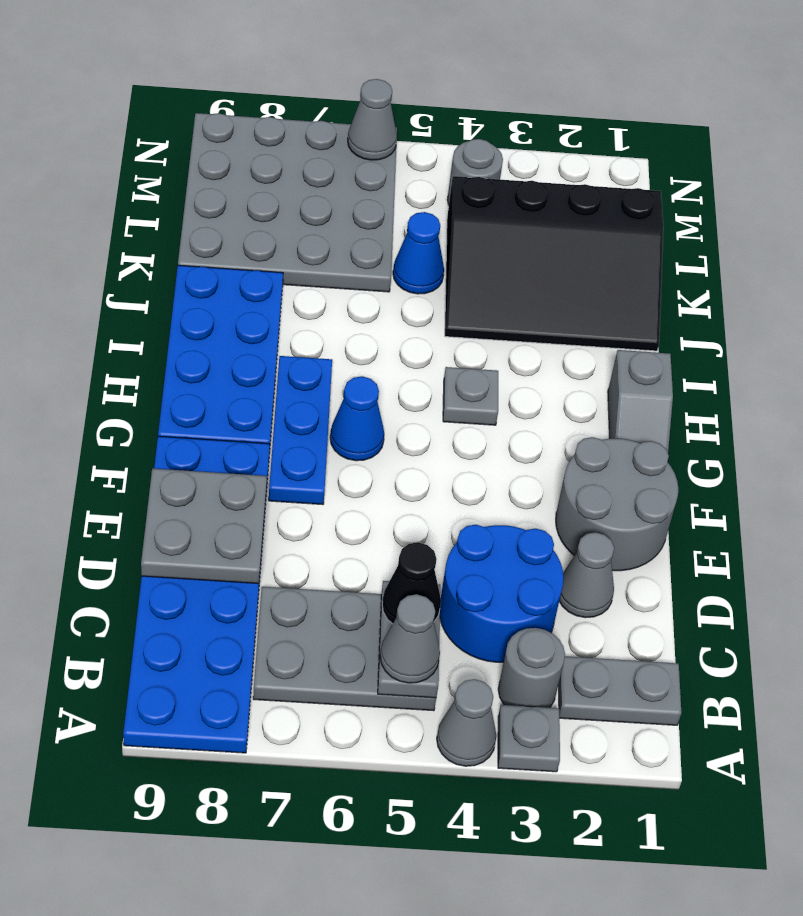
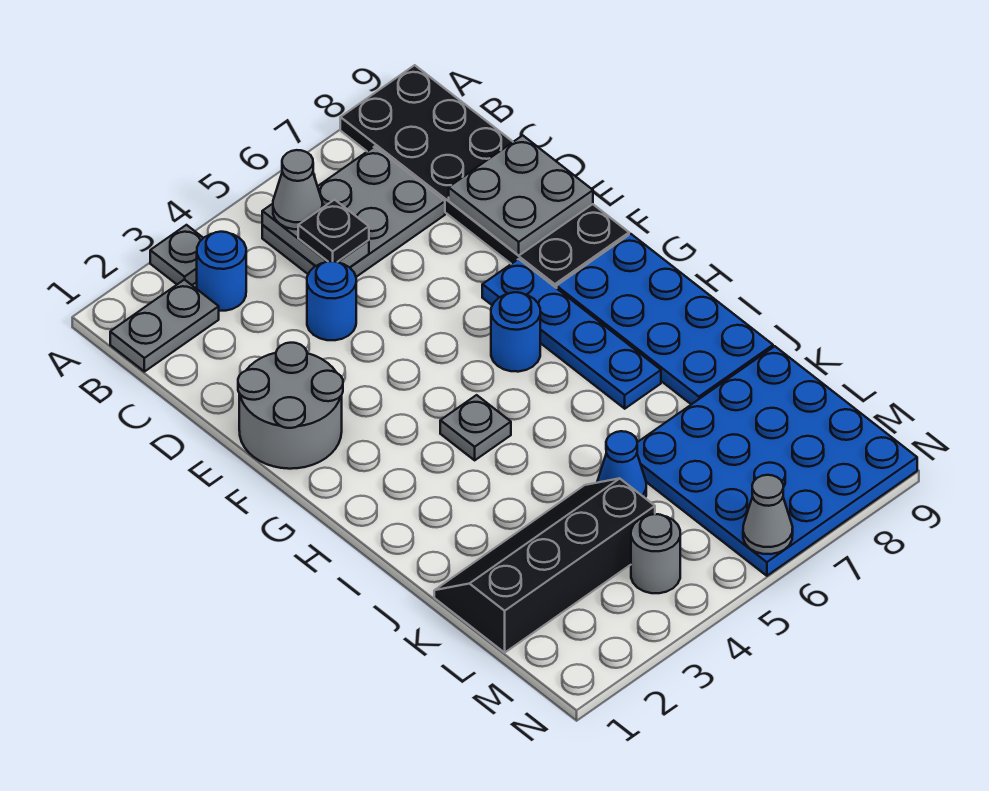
grey cone A4 level 1 -> none
blue plate A8:F9 level 1 -> black plate A8:F9 level 1
grey round brick B3 level 1 -> blue round brick B3 level 1
blue round brick C3:D4 level 1 -> blue round brick D4 level 1
black cone C5 level 3 -> black plate C5 level 3
grey cone D2 level 1 -> none
blue plate F7:H7 level 1 -> blue plate F7:I7 level 1
grey slope G1:H1 level 1 top H -> none
blue cone G6 level 1 -> blue round brick G6 level 1
black slope J1:L4 level 1 top L -> black slope K1:L4 level 1 top L
grey plate K6:N9 level 1 -> blue plate K6:N9 level 1

